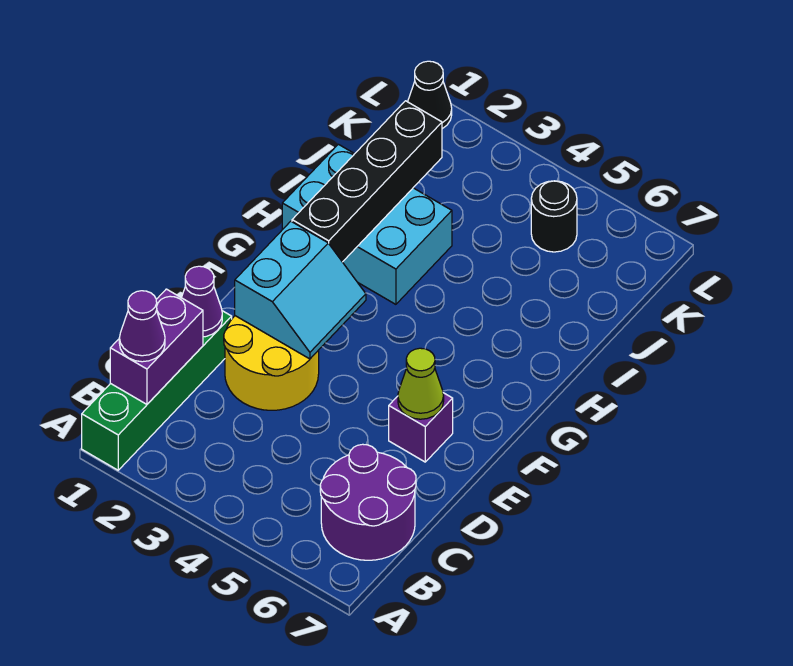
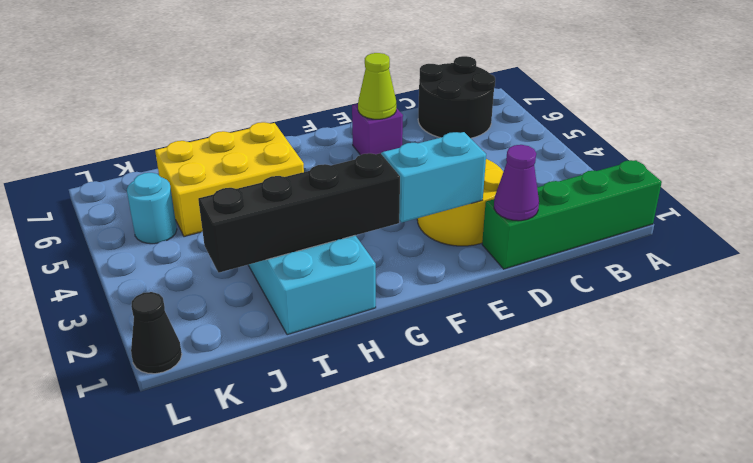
purple brick B1:C1 level 2 -> none
purple cone B1 level 3 -> none
purple round brick B6:C7 level 1 -> black round brick B6:C7 level 1
none -> yellow brick H5:J6 level 1
black round brick K5 level 1 -> cyan round brick K5 level 1

